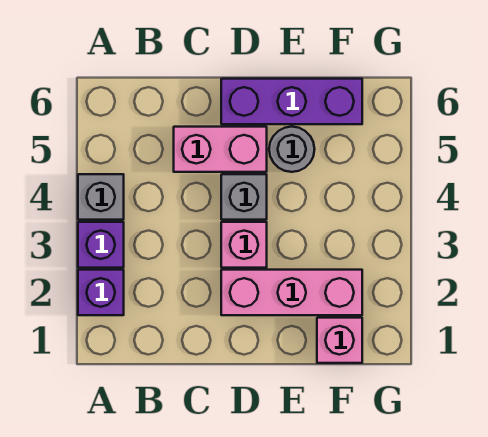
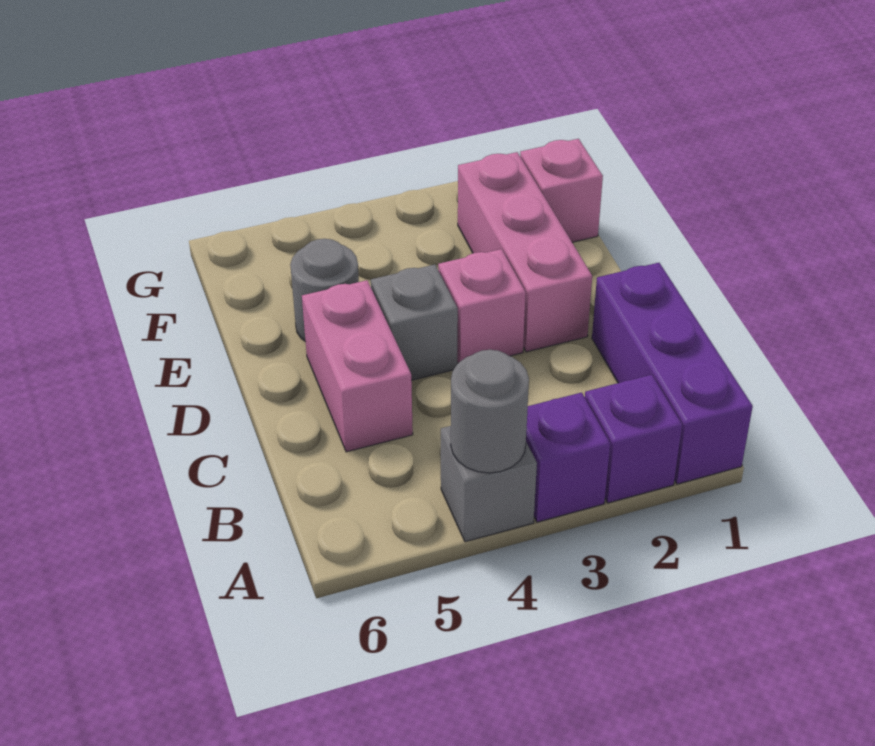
none -> grey round brick A4 level 2
purple brick D6:F6 level 1 -> purple brick A1:C1 level 1

